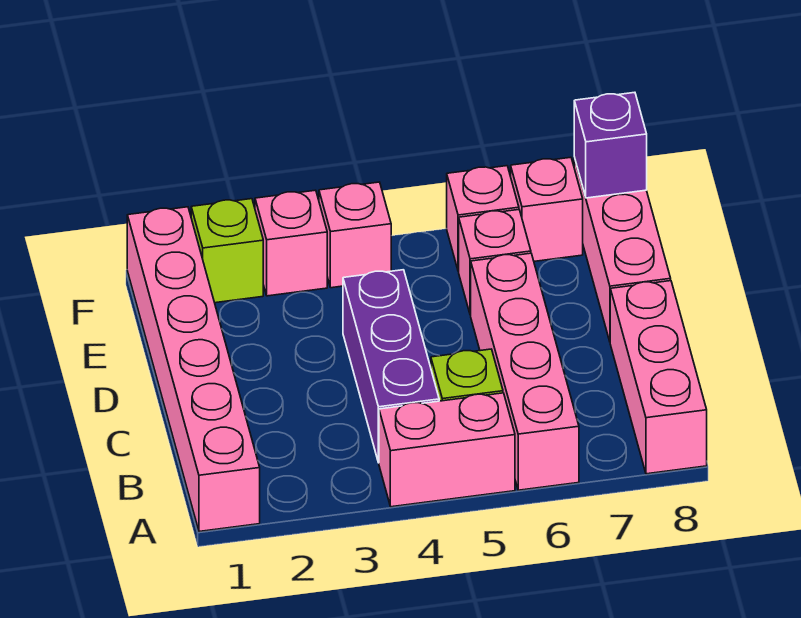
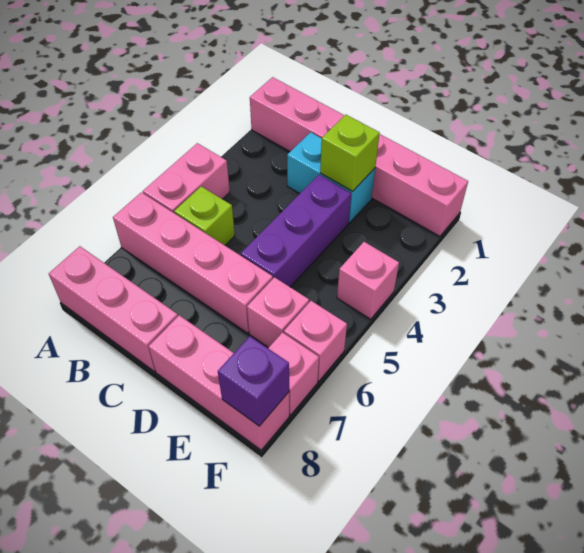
purple brick B4:D4 level 1 -> purple brick D3:D5 level 1
none -> cyan brick C2:D2 level 1
lime brick F2 level 1 -> lime brick D2 level 2
pink brick F3 level 1 -> none

